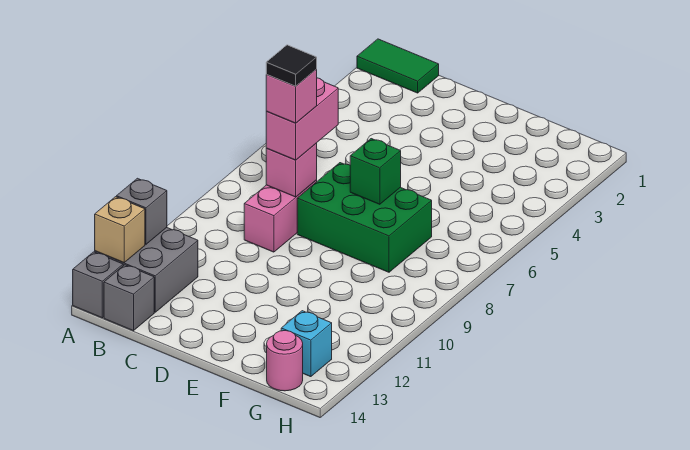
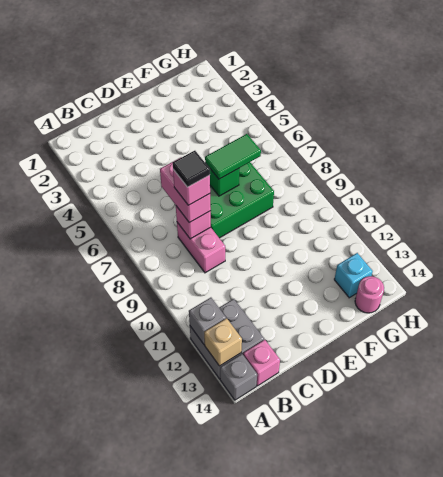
green tile A1:B1 level 1 -> green tile E7:F7 level 3
grey brick B14 level 1 -> pink brick B14 level 1

